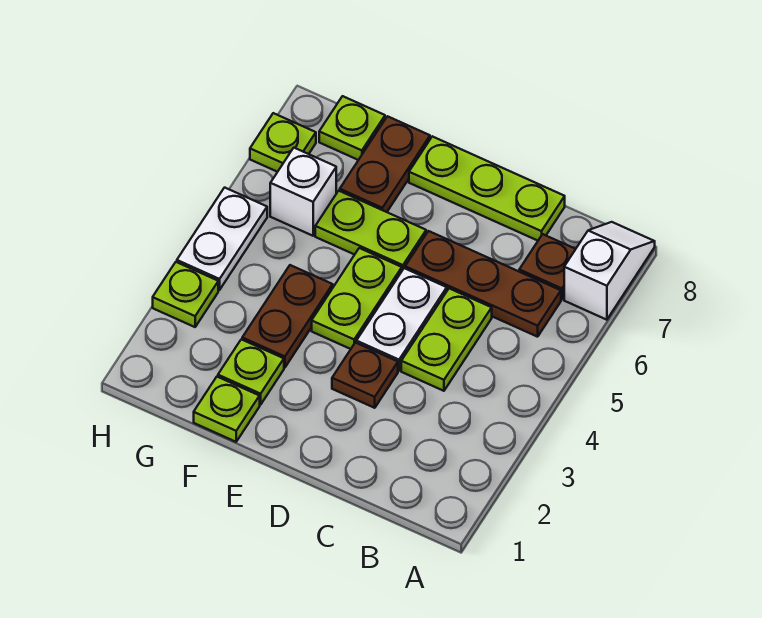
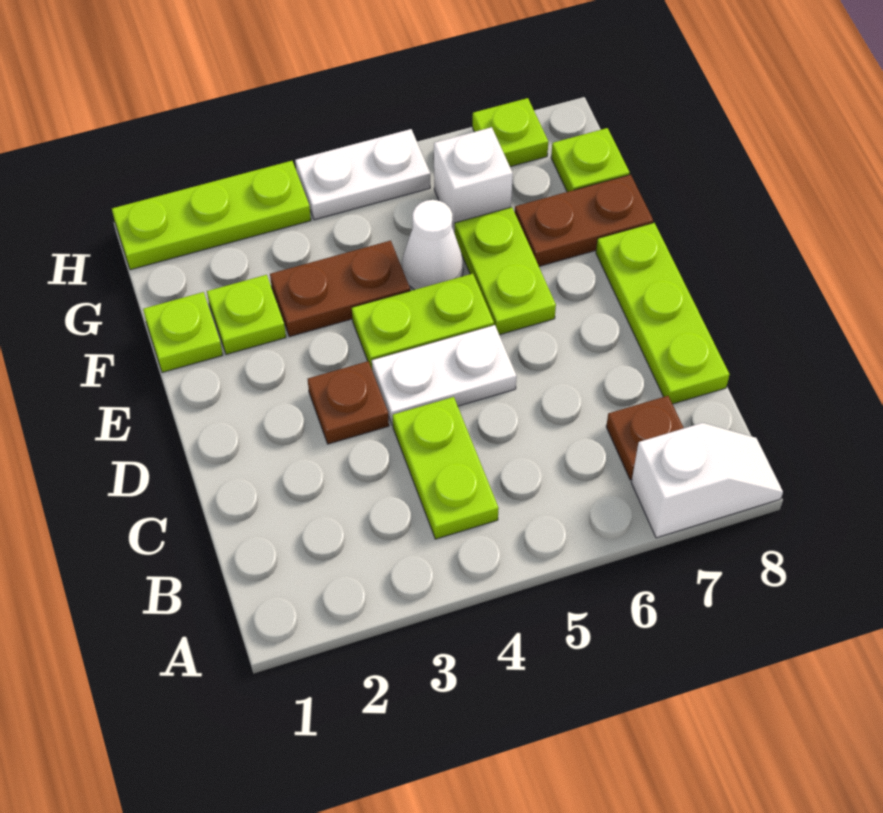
brown plate B6:D6 level 1 -> none
lime plate C4:C5 level 1 -> lime plate B4:C4 level 1
none -> white cone F5 level 1
lime plate H3 level 1 -> lime plate H1:H3 level 1

